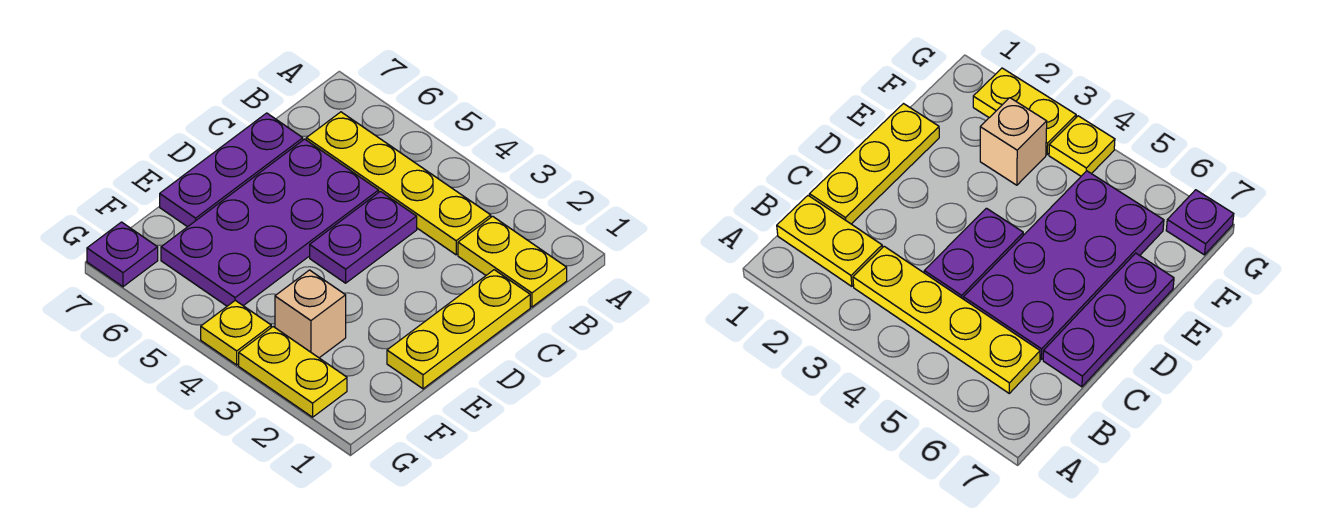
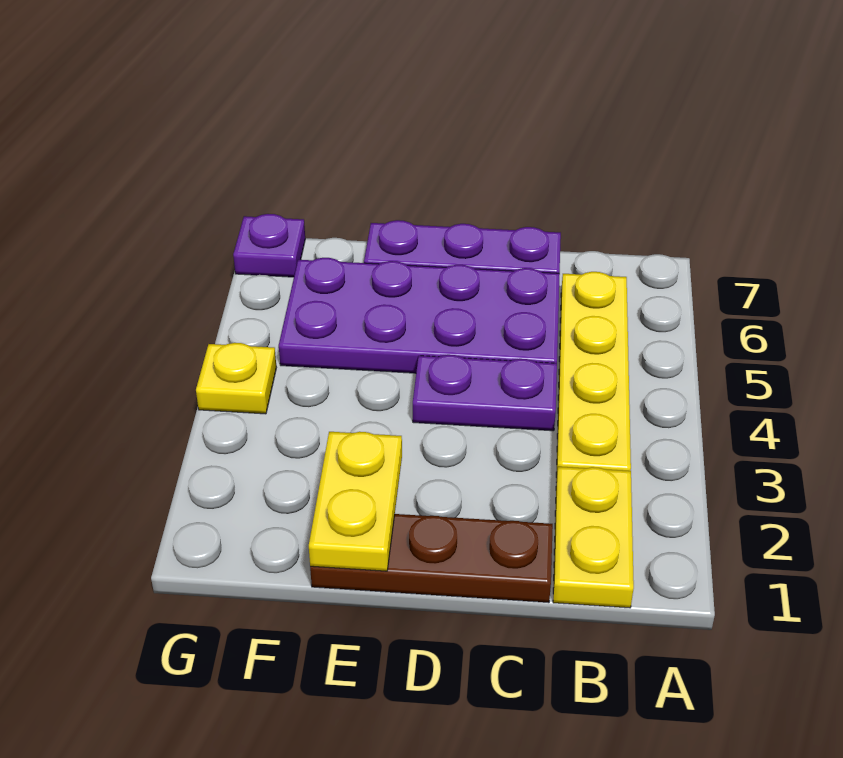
yellow plate C1:E1 level 1 -> brown plate C1:E1 level 1
tan brick F3 level 1 -> none
yellow plate G2:G3 level 1 -> yellow plate E1:E2 level 2

